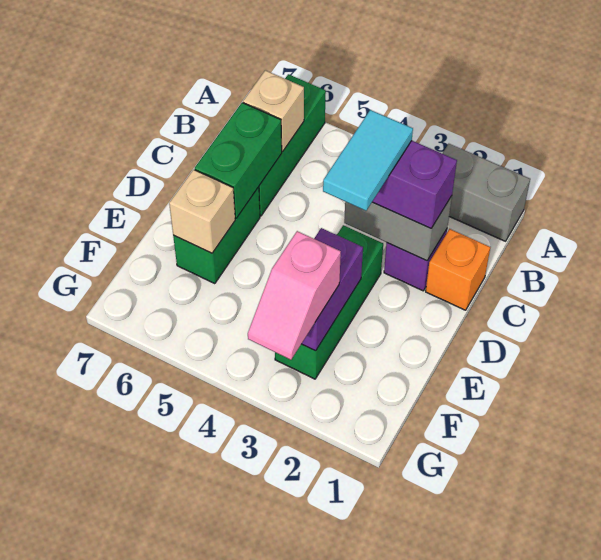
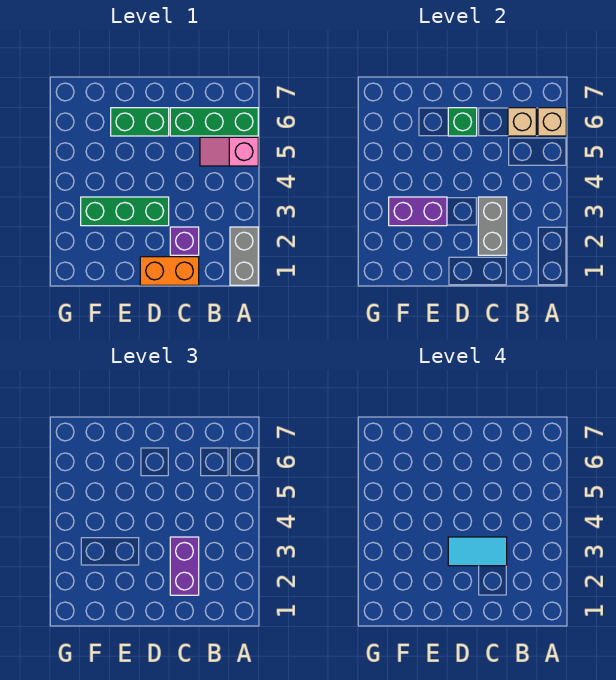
orange brick C1 level 1 -> orange brick C1:D1 level 1
green brick C6:D6 level 2 -> green brick D6 level 2
tan brick E6 level 2 -> tan brick A6 level 2
pink slope F3:G3 level 3 top F -> pink slope A5:B5 level 1 top A

